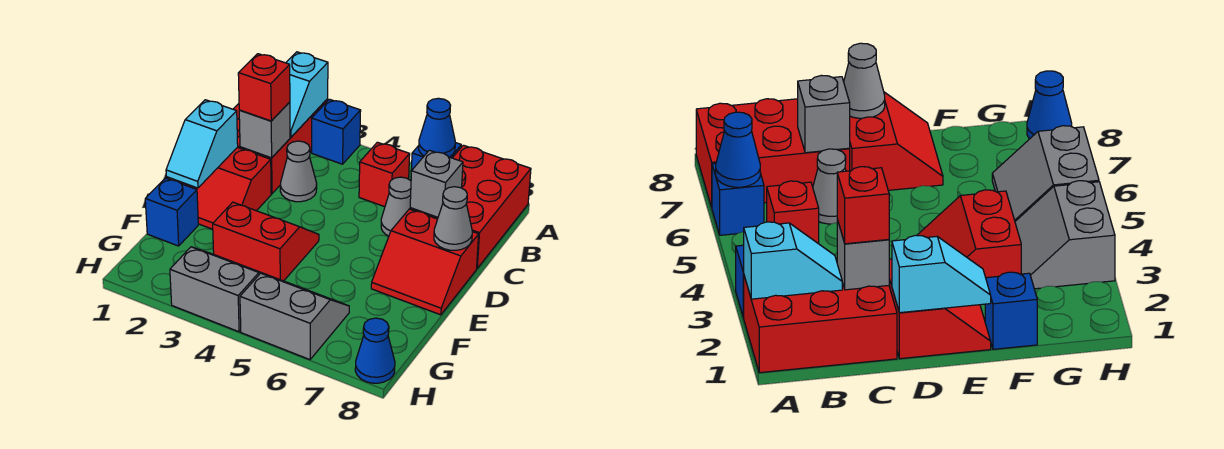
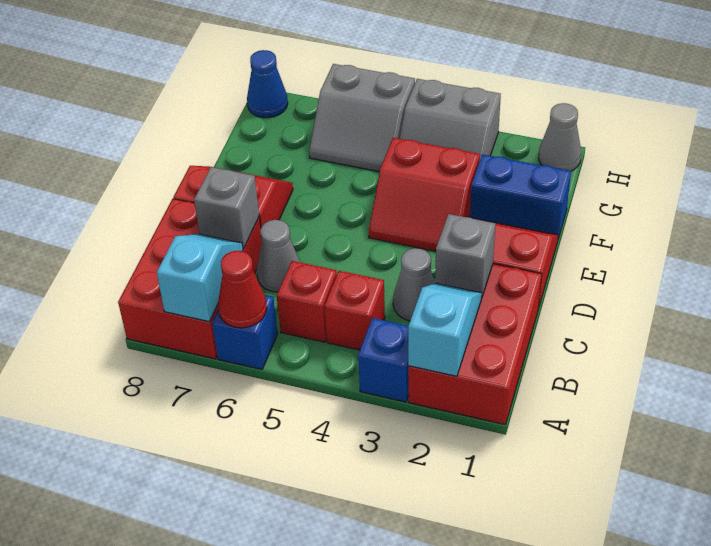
blue cone A6 level 2 -> red cone A6 level 2
red brick C2 level 3 -> red brick B4 level 1
cyan slope D1:E1 level 2 top D -> cyan slope A7:B7 level 2 top A
grey cone D8 level 2 -> grey cone H1 level 1
blue brick F1 level 1 -> blue brick F1:F2 level 1

